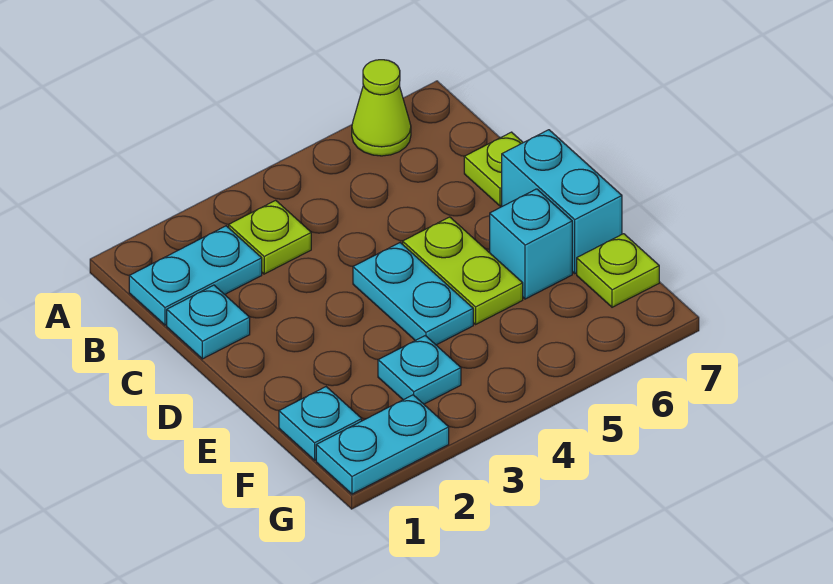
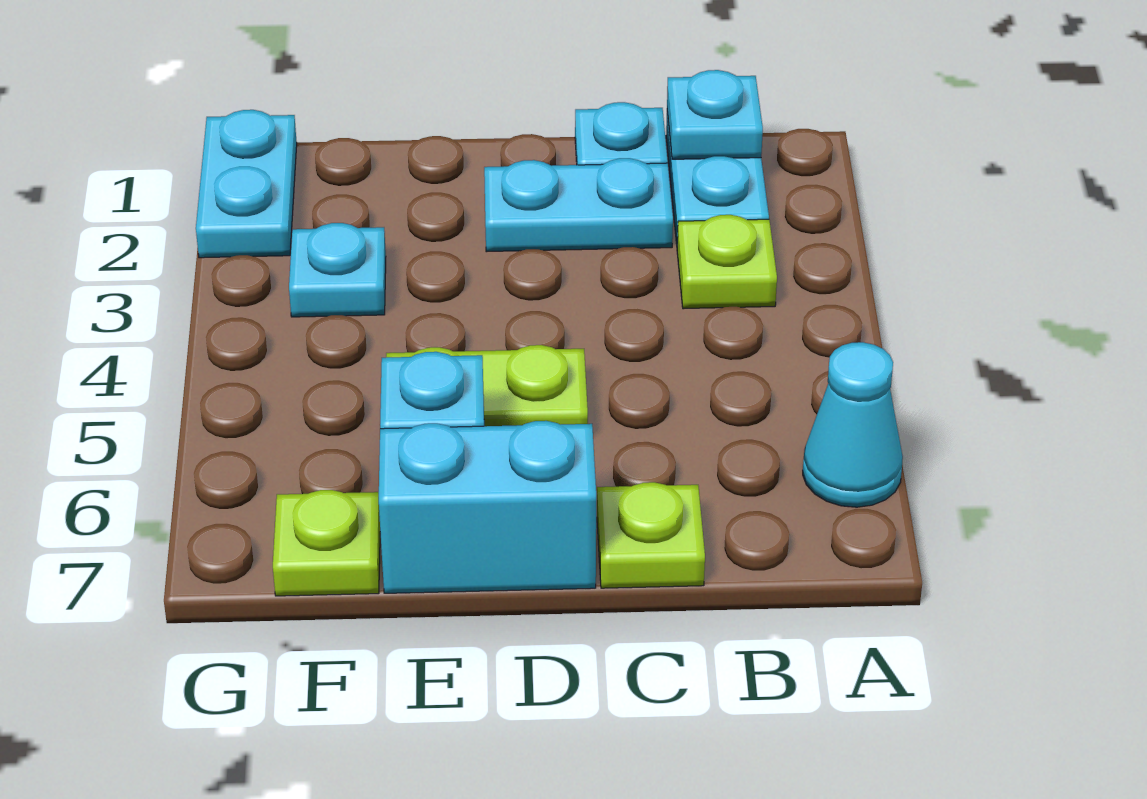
lime cone A6 level 1 -> cyan cone A6 level 1
cyan plate D4:E4 level 1 -> cyan plate C2:D2 level 1
cyan plate F1 level 1 -> cyan plate B1 level 2

